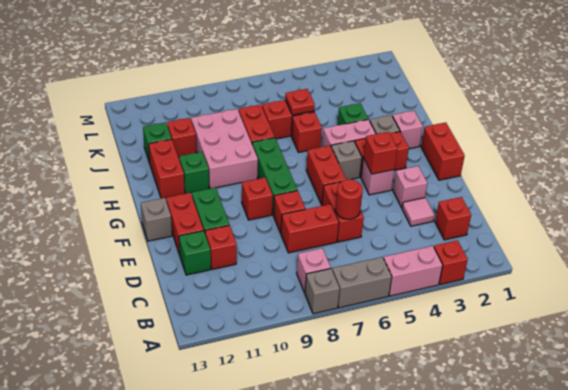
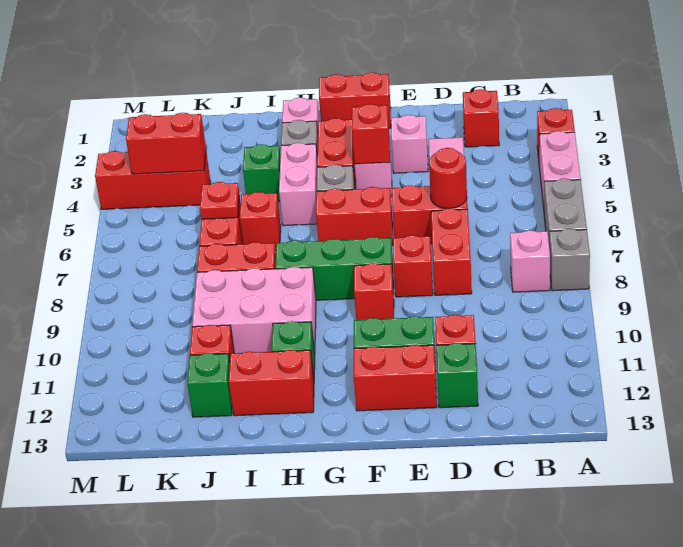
grey brick F13 level 1 -> none
none -> red brick K4:M4 level 1
none -> red brick K4:L4 level 2

